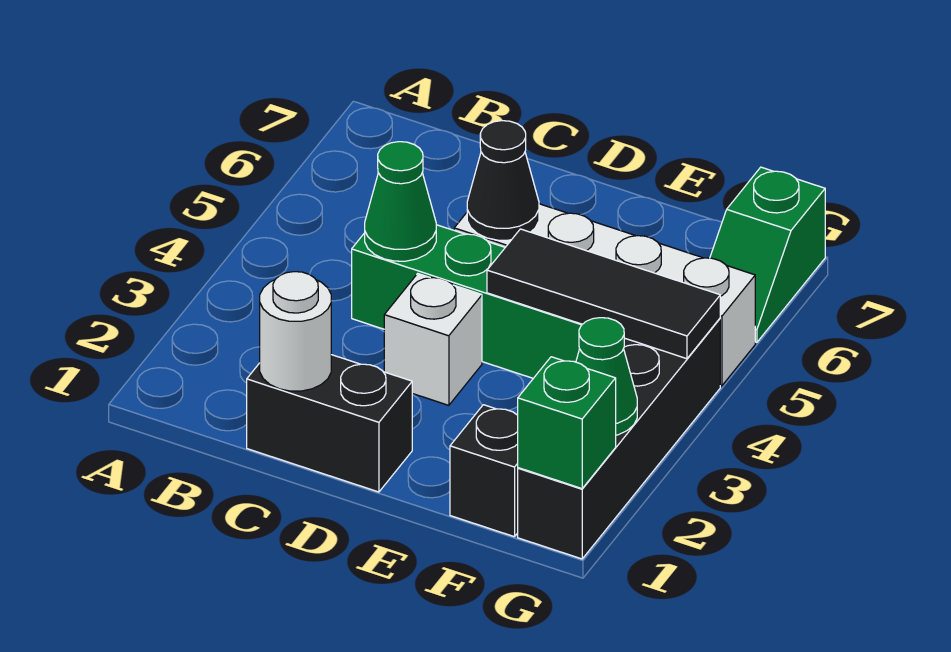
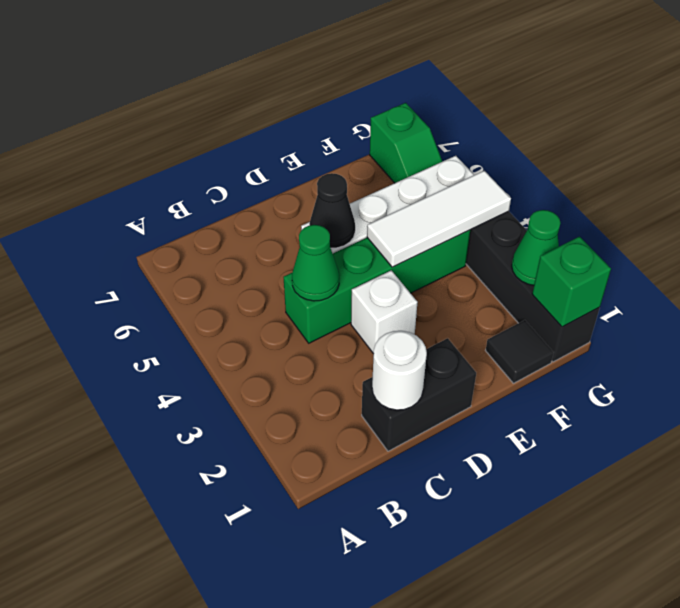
black tile E4:G4 level 2 -> white tile E4:G4 level 2
black brick F1 level 1 -> black tile F1 level 1

